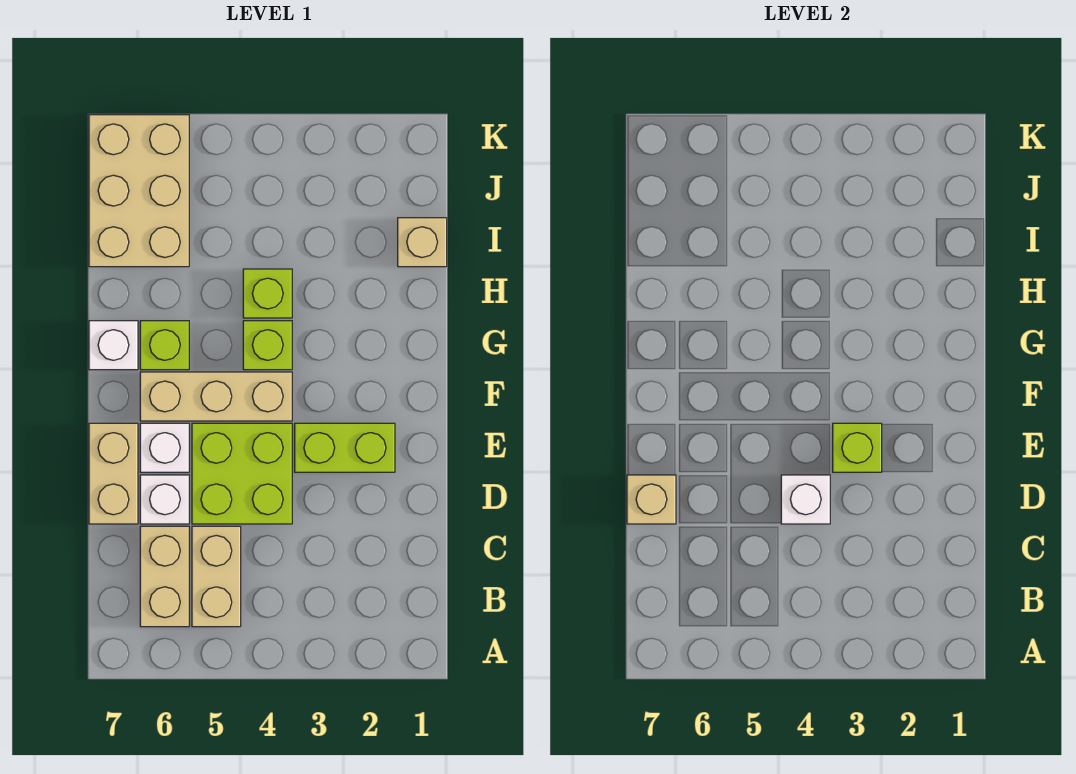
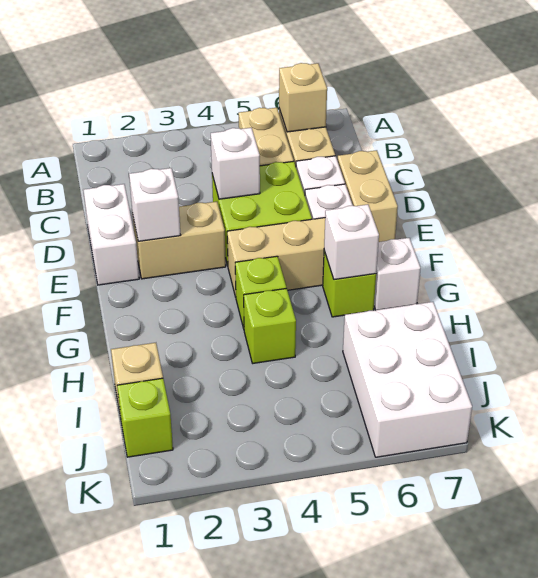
none -> white brick D1:E1 level 1
tan brick D7 level 2 -> tan brick B6 level 2
lime brick E2:E3 level 1 -> tan brick E2:E3 level 1
none -> white brick E2 level 2
lime brick E3 level 2 -> lime brick J1 level 1
none -> white brick G6 level 2
tan brick I6:K7 level 1 -> white brick I6:K7 level 1

